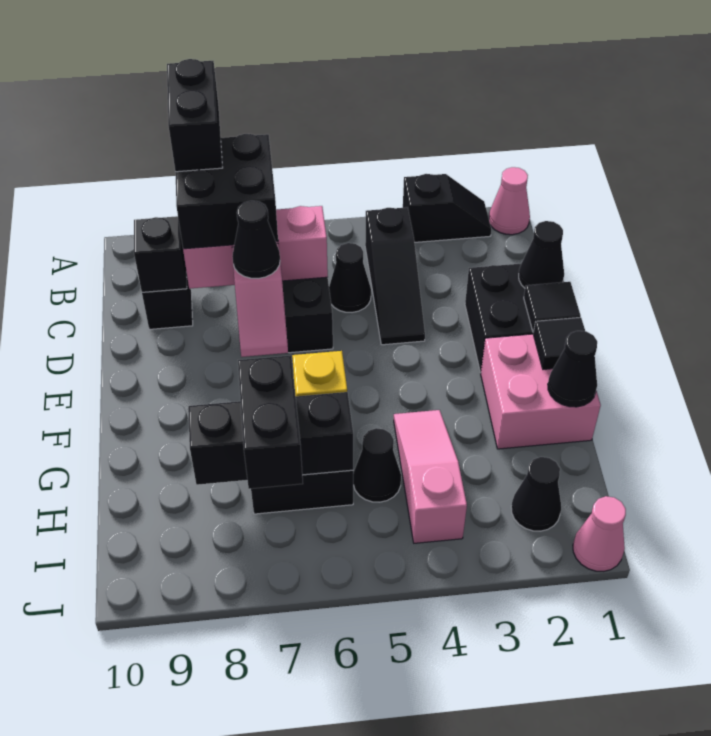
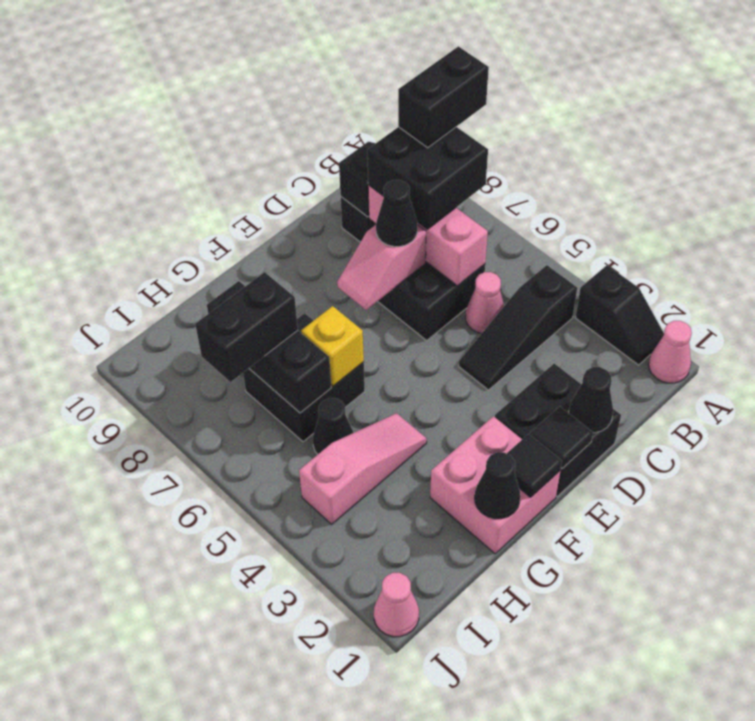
black cone C5 level 1 -> pink cone C5 level 1
black cone I2 level 1 -> none

